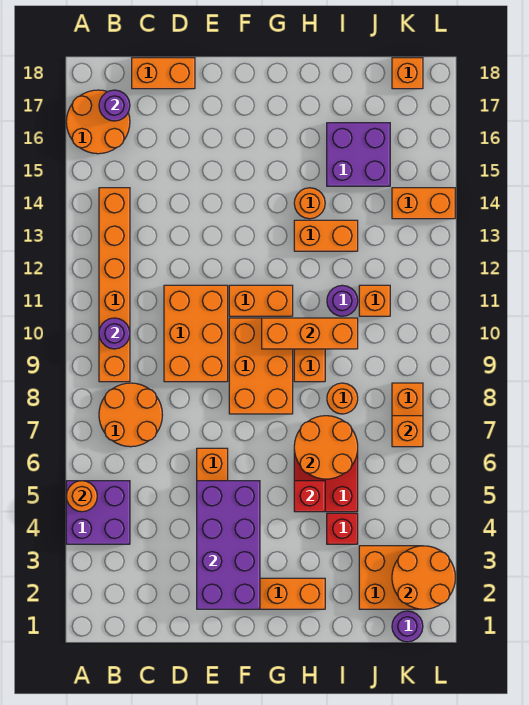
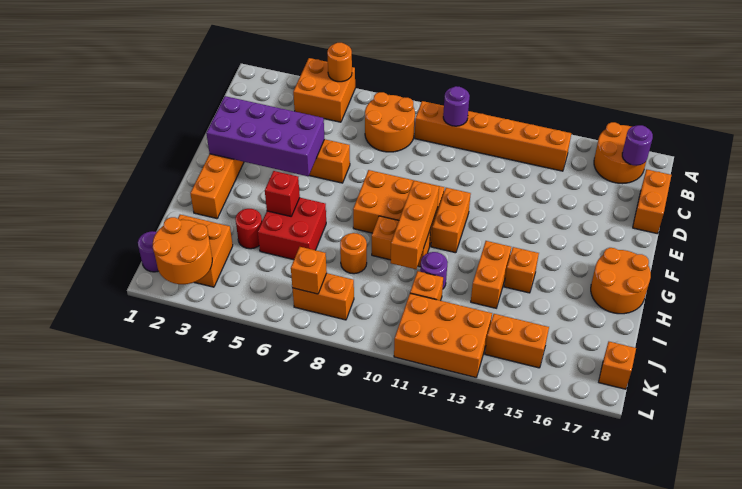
purple brick A4:B5 level 1 -> orange brick A4:B5 level 1
orange brick D9:E11 level 1 -> orange brick K11:L13 level 1
orange round brick H6:I7 level 2 -> orange round brick G17:H18 level 1
orange round brick H14 level 1 -> orange brick H14 level 1
red brick I4 level 1 -> red round brick I4 level 1
purple brick I15:J16 level 1 -> none
orange brick K14:L14 level 1 -> orange brick K14:K15 level 1

